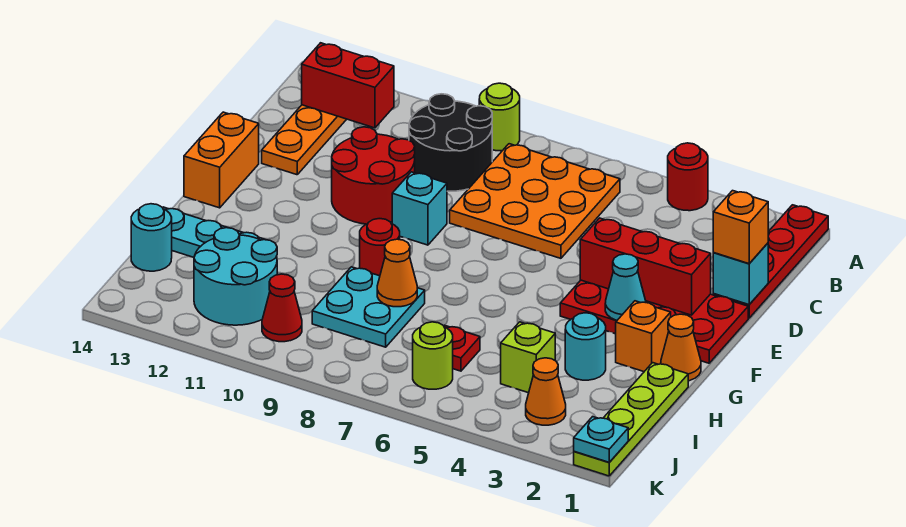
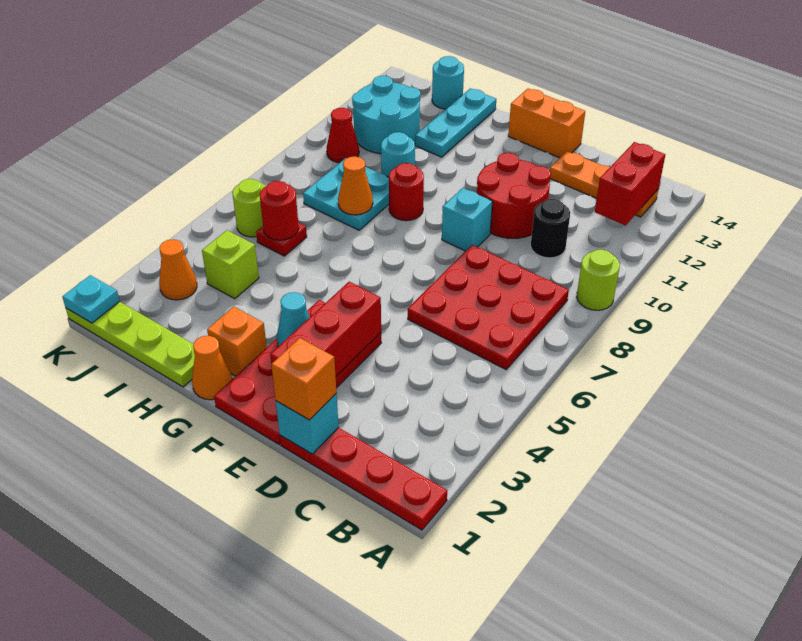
red round brick A4 level 1 -> red round brick I6 level 2
orange plate B6:D8 level 1 -> red plate B6:D8 level 1
black round brick B9:C10 level 1 -> black round brick C10 level 1
cyan round brick H3 level 1 -> cyan round brick H10 level 1

